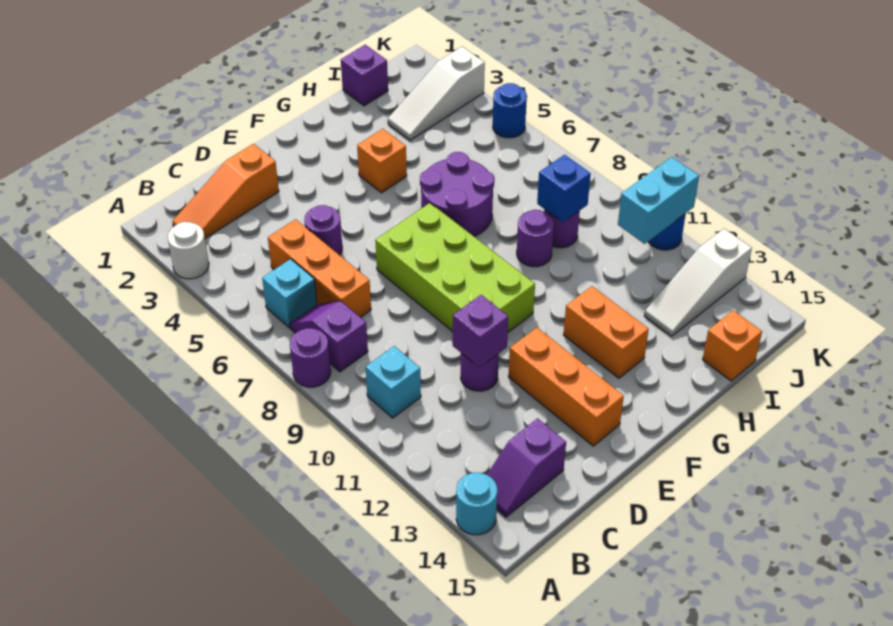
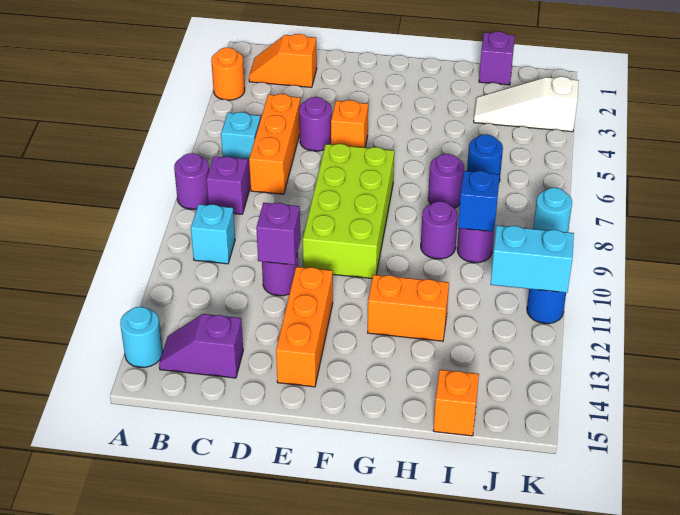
white round brick A3 level 1 -> orange round brick A3 level 1
orange slope B2:D2 level 1 top D -> orange slope B2:C2 level 1 top C
orange brick G4 level 1 -> orange brick E5 level 1
purple round brick G6:H7 level 1 -> purple round brick H7 level 1
orange brick G12:G13 level 1 -> orange brick G12:H12 level 1
white slope I13:K13 level 1 top K -> none
blue round brick K5 level 1 -> blue round brick I6 level 1
none -> cyan round brick K8 level 1

